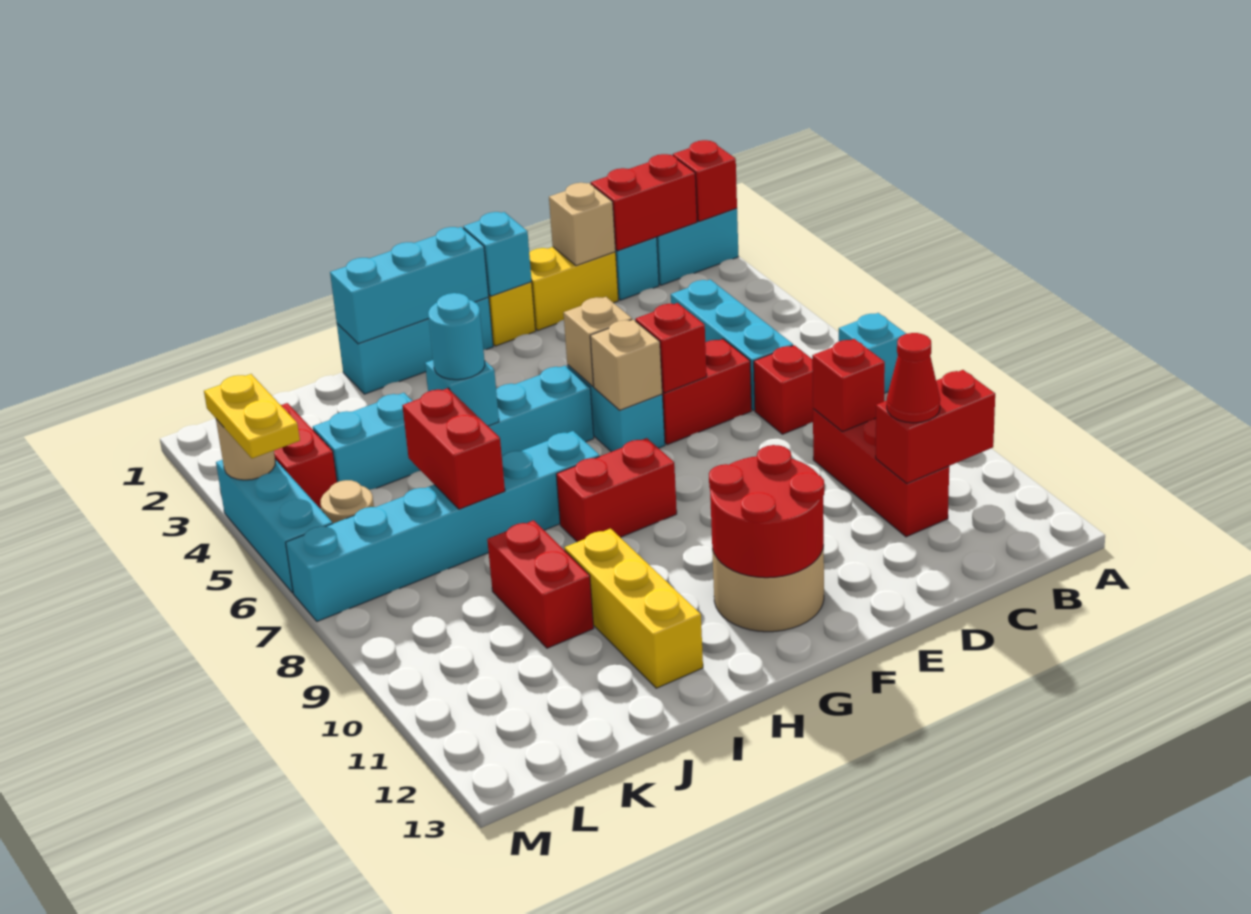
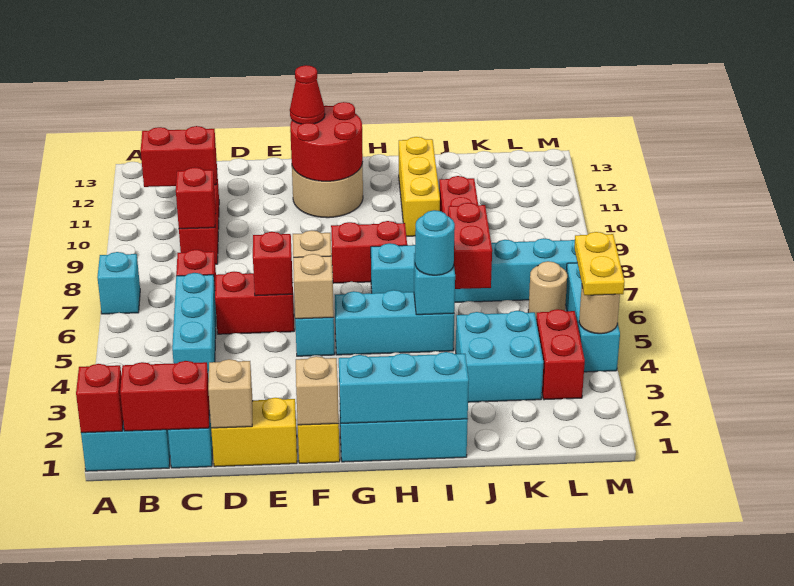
red cone C11 level 3 -> red cone F12 level 3
cyan brick F1 level 2 -> tan brick F1 level 2
cyan brick J4:K4 level 1 -> cyan brick J3:K4 level 1

